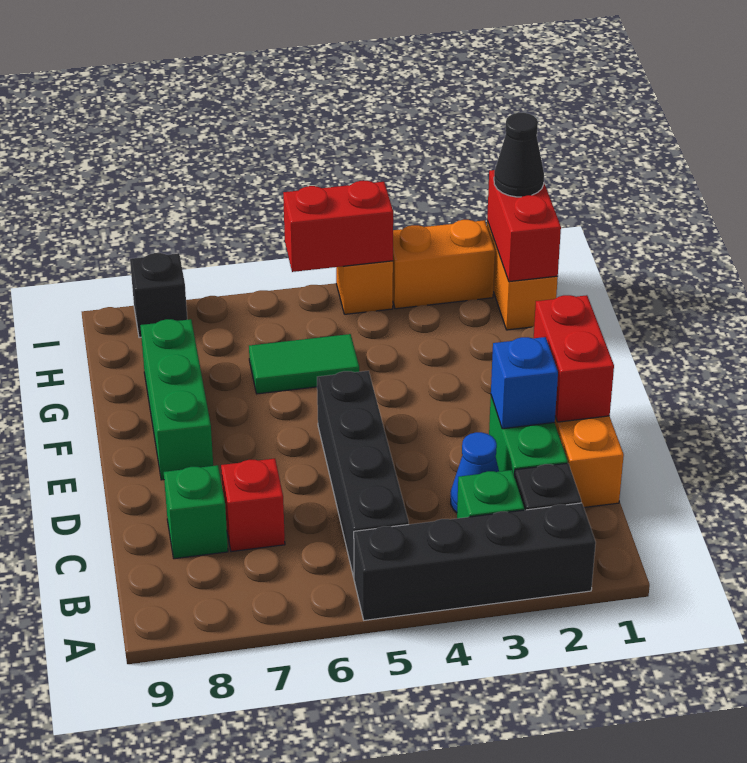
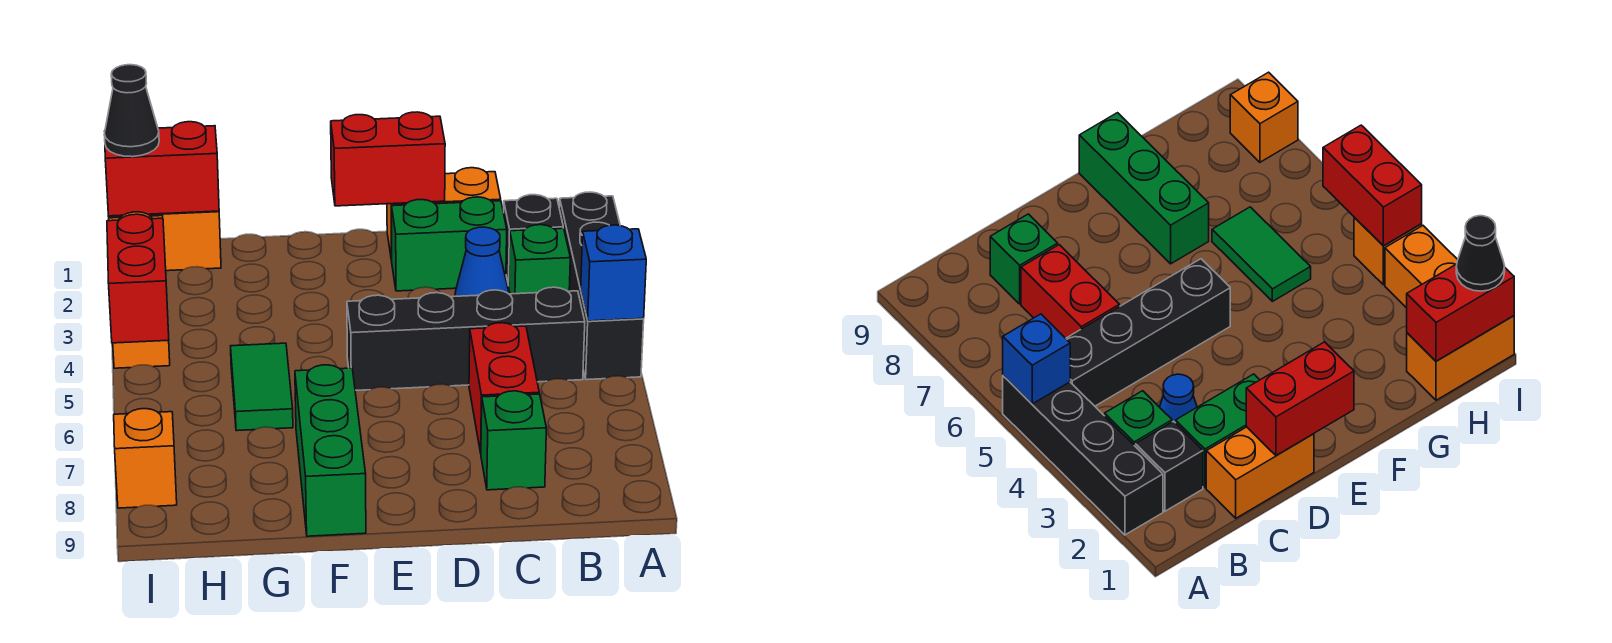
red brick C7 level 1 -> red brick C6:C7 level 1
blue brick D2 level 2 -> blue brick A5 level 2
green brick E8:G8 level 1 -> green brick F7:F9 level 1
black brick I8 level 1 -> orange brick I8 level 1

